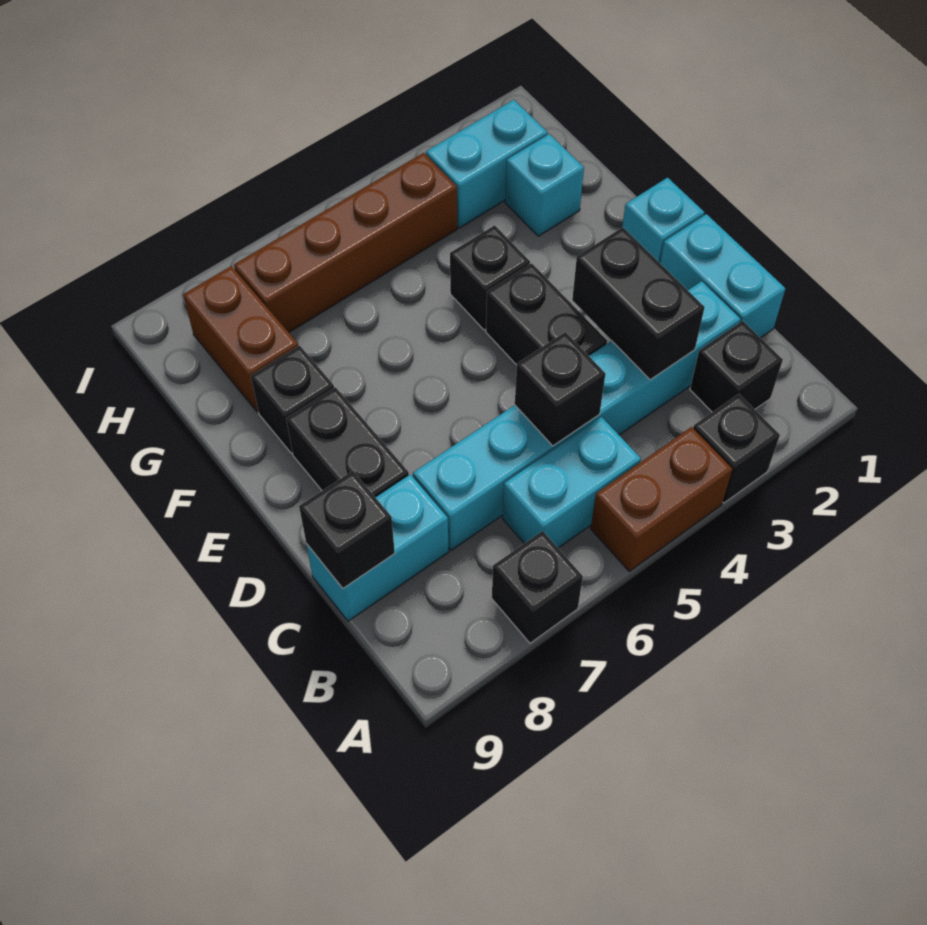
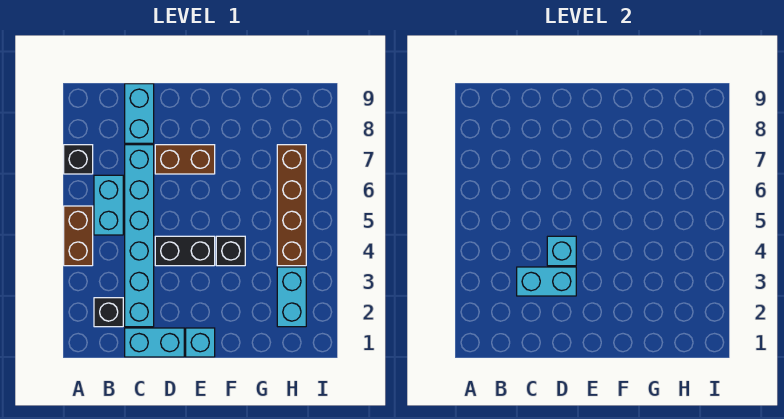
black brick A3 level 1 -> none
black brick C3:D3 level 2 -> cyan brick C3:D3 level 2
black brick C5 level 2 -> none
black brick C9 level 2 -> none
black brick D8:E8 level 1 -> none
black brick F8 level 1 -> none
cyan brick G2 level 1 -> cyan brick D4 level 2
brown brick G8:H8 level 1 -> brown brick D7:E7 level 1

